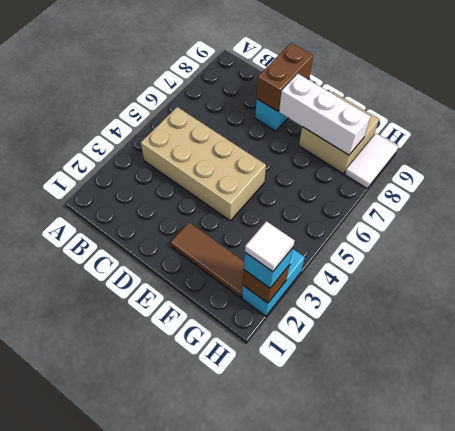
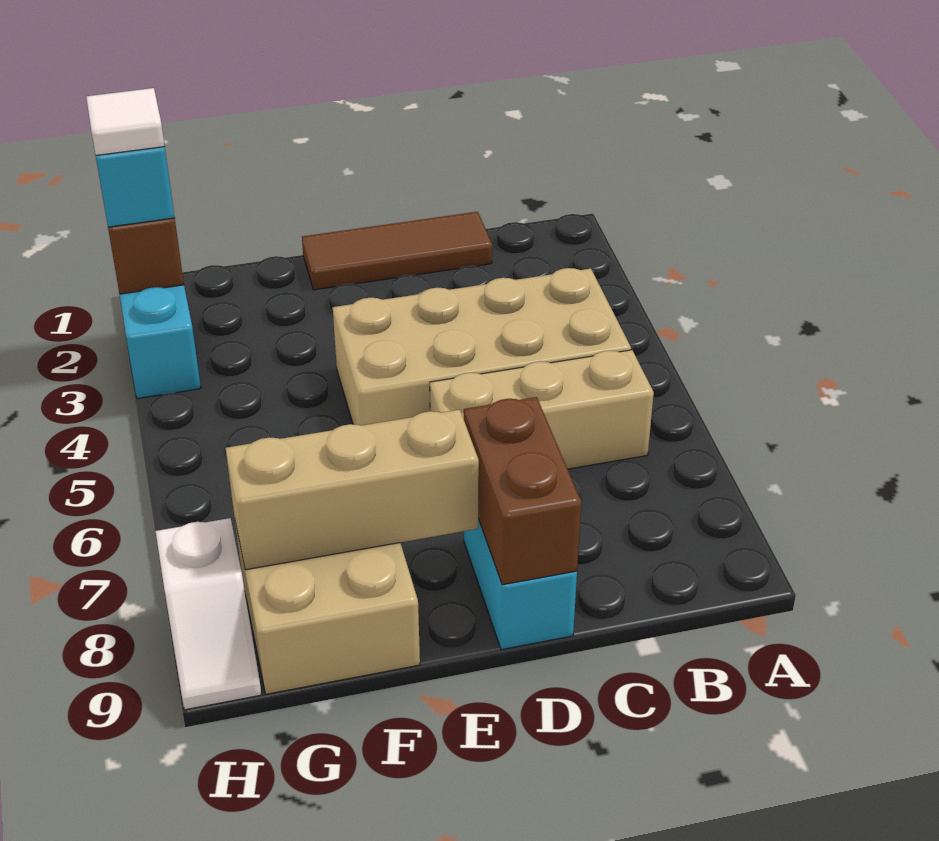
none -> tan brick B6:D6 level 1
brown tile E2:G2 level 1 -> brown tile C1:E1 level 1
white brick E8:G8 level 2 -> tan brick E8:G8 level 2
white tile H8:H9 level 1 -> white slope H8:H9 level 1 top 8

